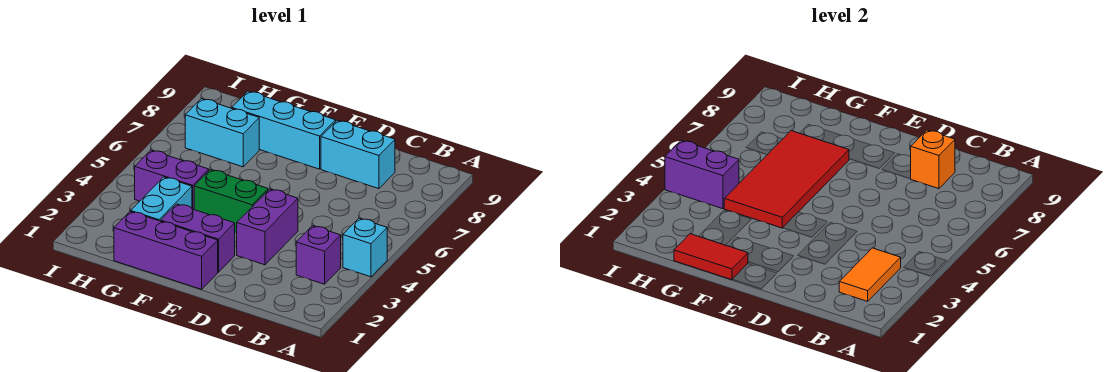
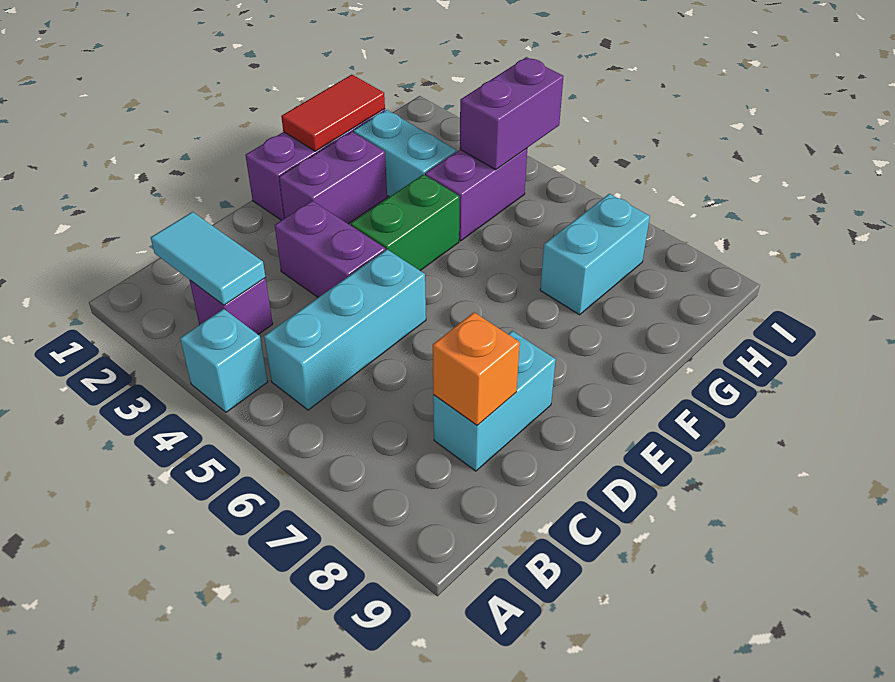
orange tile B2:B3 level 2 -> cyan tile B2:B3 level 2
cyan brick E8:G8 level 1 -> cyan brick B5:D5 level 1
red tile F4:G7 level 2 -> none

